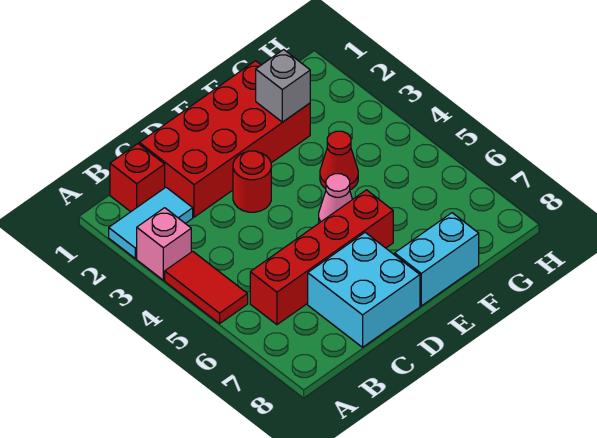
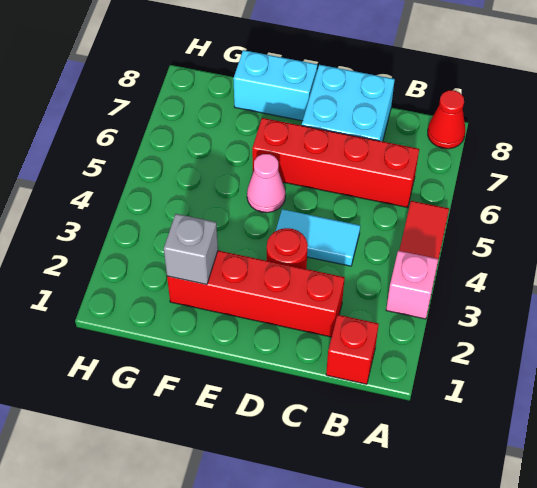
cyan tile A2:B2 level 1 -> cyan tile C4:D4 level 1
red brick C1:F2 level 1 -> red brick C2:F2 level 1
red cone F4 level 1 -> red cone A8 level 1

